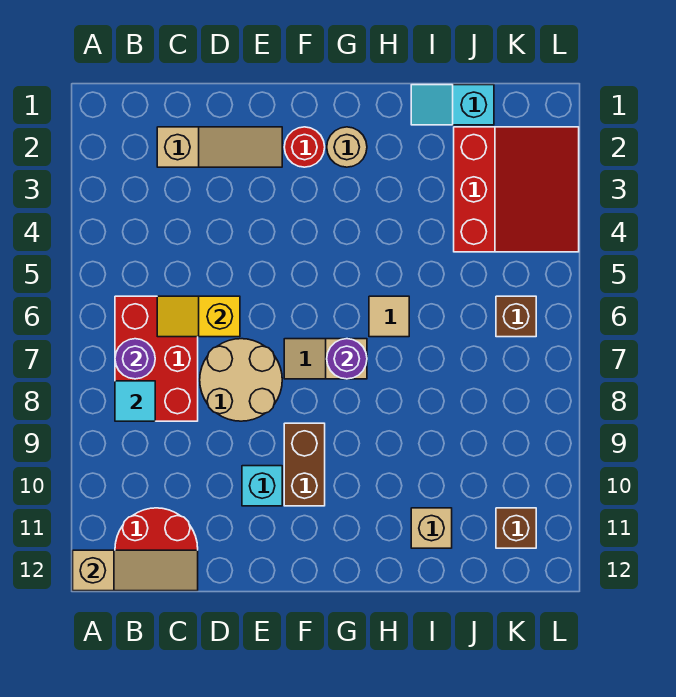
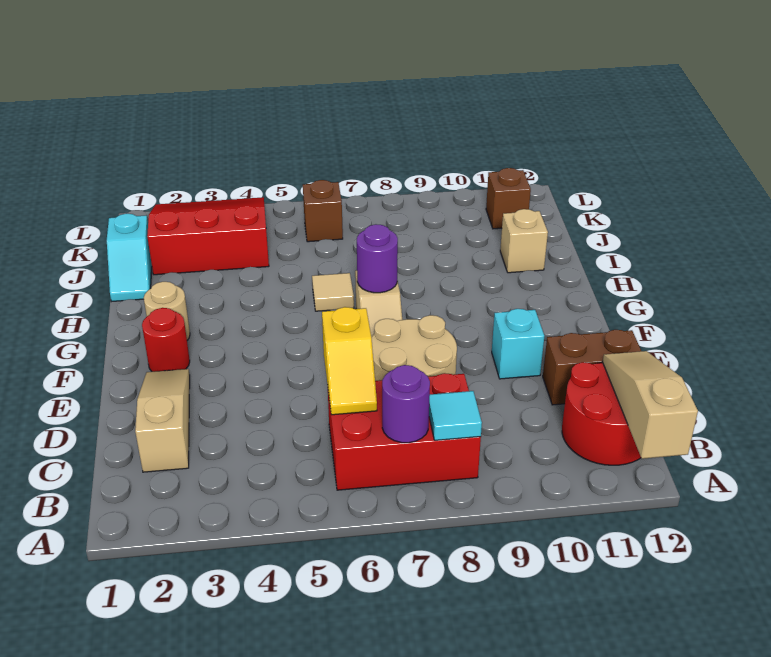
brown brick F9:F10 level 1 -> brown brick D11:D12 level 1

